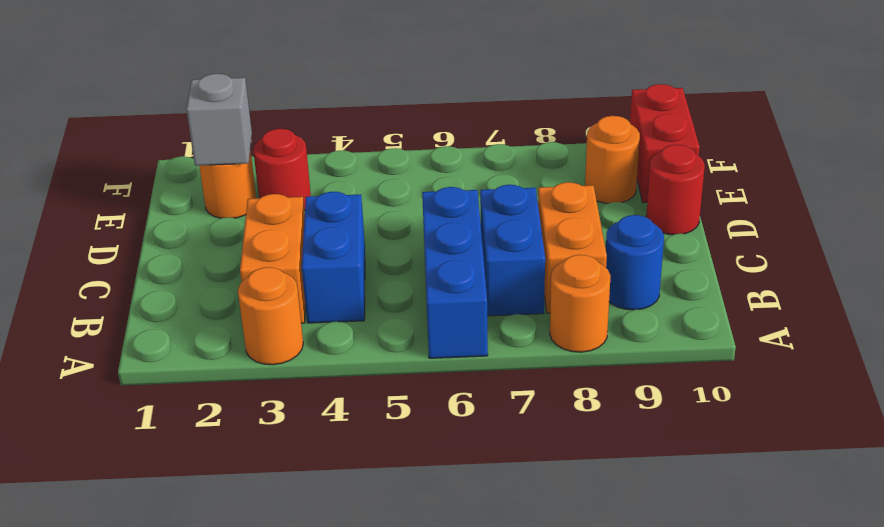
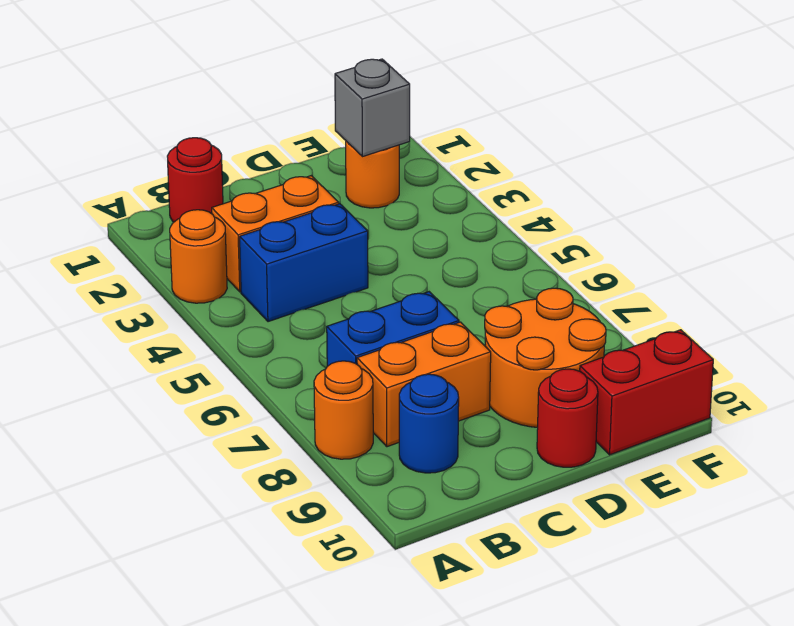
blue brick A6:C6 level 1 -> none
red round brick E3 level 1 -> red round brick B1 level 1
orange round brick E9 level 1 -> orange round brick D8:E9 level 1

